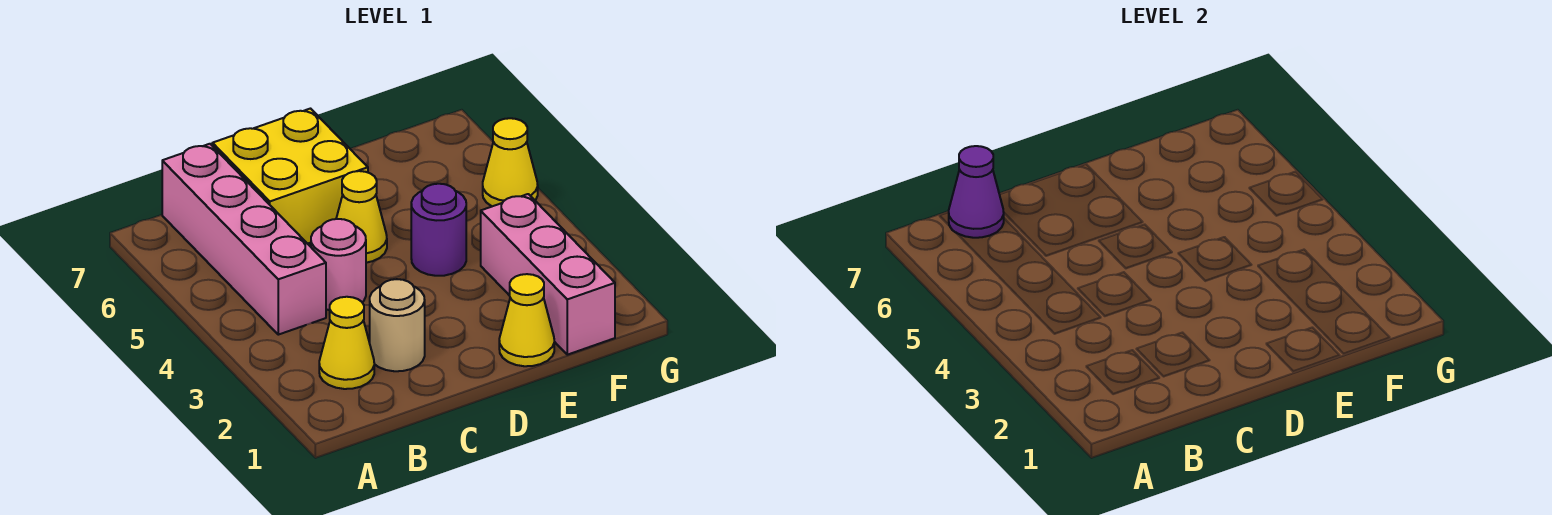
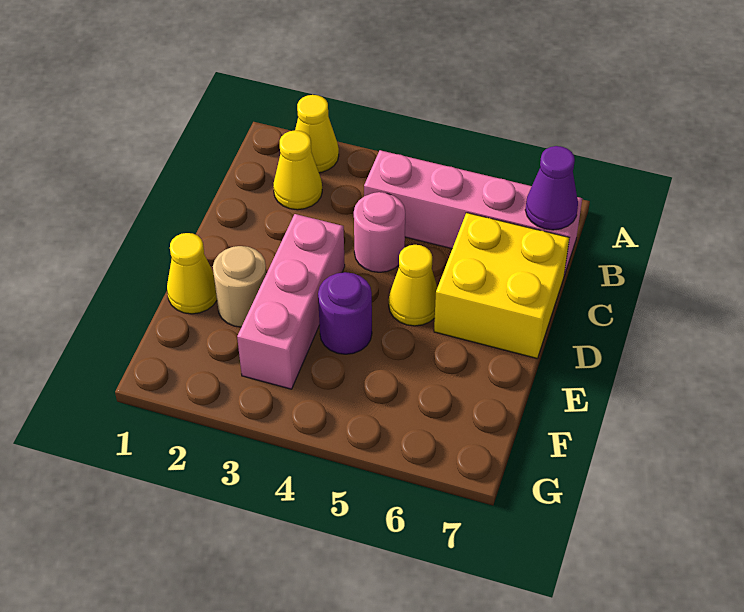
tan round brick C2 level 1 -> tan round brick E2 level 1
pink brick F1:F3 level 1 -> pink brick D3:F3 level 1
yellow cone G5 level 1 -> yellow cone A2 level 1

